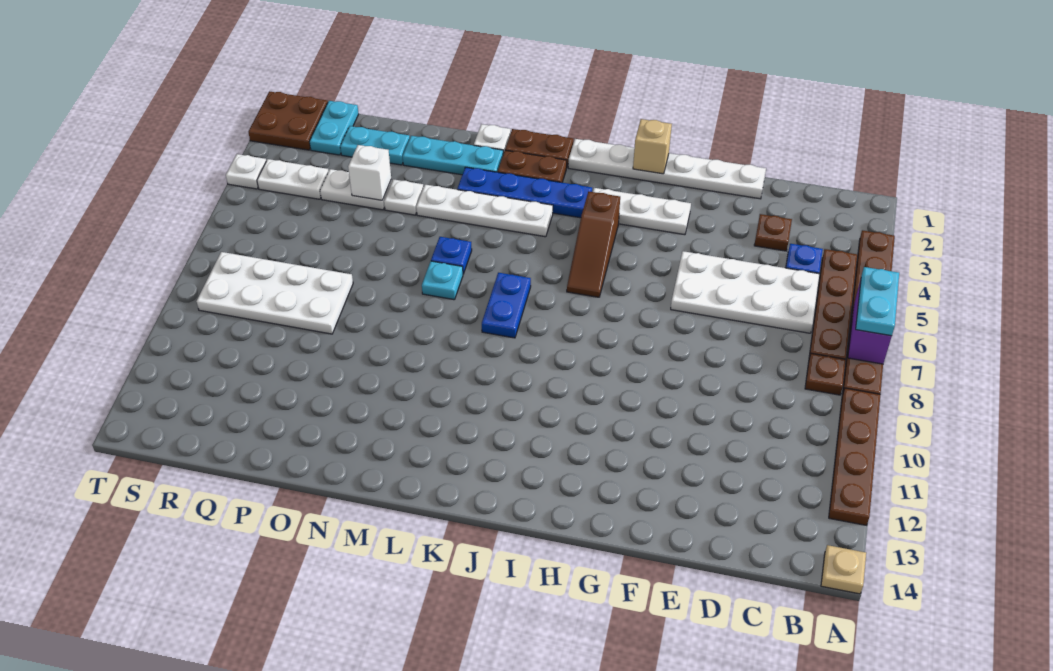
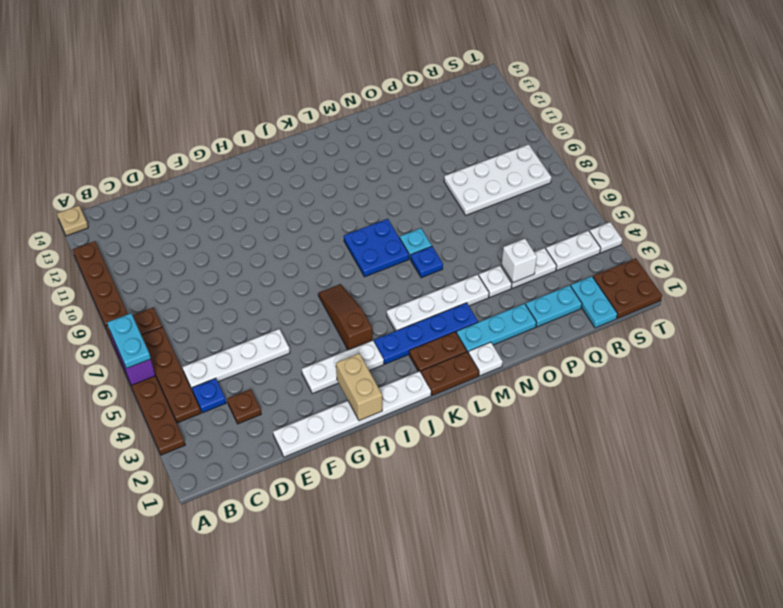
white plate C5:F6 level 1 -> white plate C5:F5 level 1
tan brick H1 level 2 -> tan brick H1:H2 level 2
blue plate K7:K8 level 1 -> blue plate K7:L8 level 1

